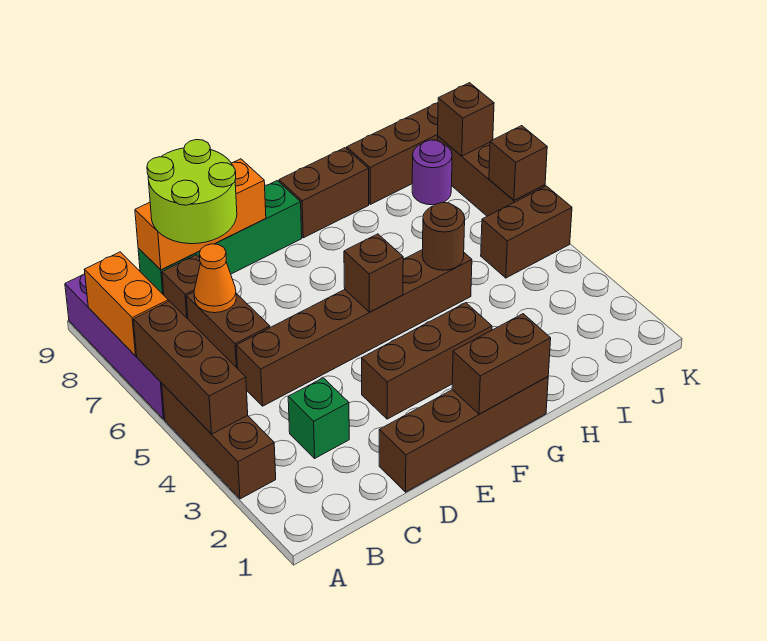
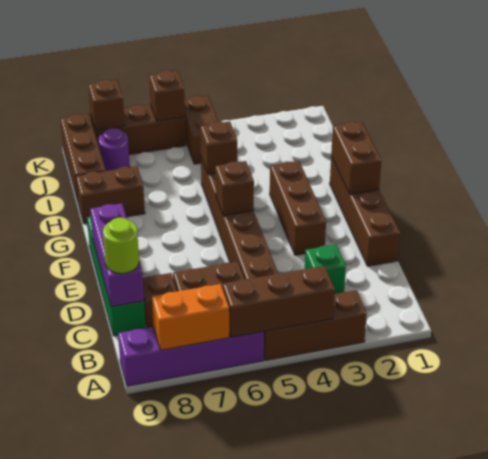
orange cone C7 level 2 -> none
lime round brick C8:D9 level 3 -> lime round brick C9 level 3
orange brick C9:E9 level 2 -> purple brick C9:E9 level 2
brown brick G9:H9 level 1 -> brown brick H8:H9 level 1
brown round brick H5 level 2 -> brown brick H5 level 2

